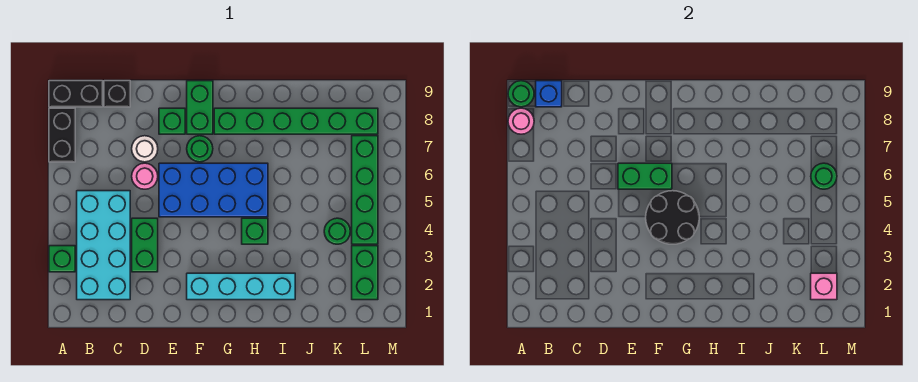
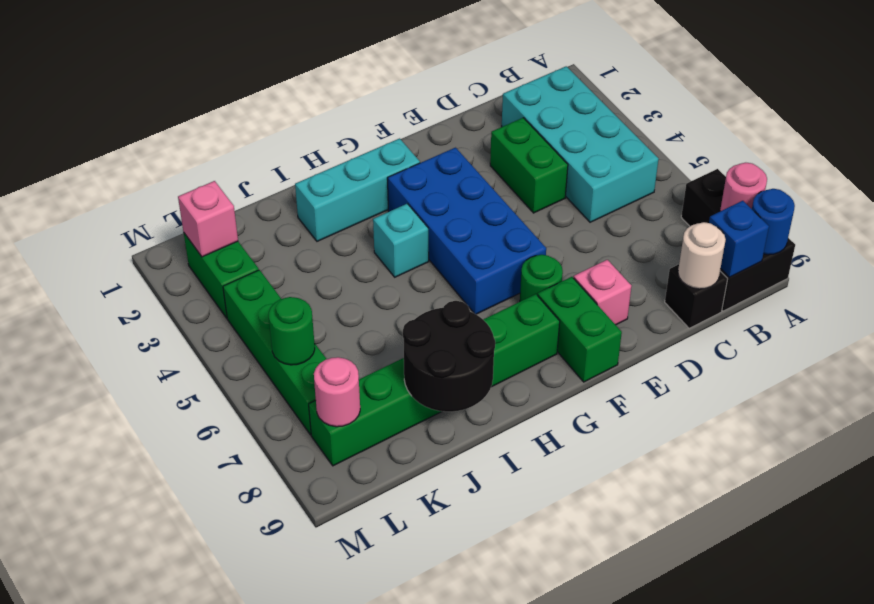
green brick A3 level 1 -> none
green round brick A9 level 2 -> blue round brick A9 level 2
pink round brick D6 level 1 -> pink round brick L8 level 2
white round brick D7 level 1 -> white round brick C9 level 2
blue brick E5:H6 level 1 -> blue brick F3:G6 level 1
green brick E6:F6 level 2 -> none
green brick E8 level 1 -> pink brick E8 level 1
cyan brick F2:I2 level 1 -> cyan brick G2:I2 level 1
black round brick F4:G5 level 2 -> black round brick I8:J9 level 2
green brick H4 level 1 -> cyan brick H4 level 1
green round brick K4 level 1 -> none

